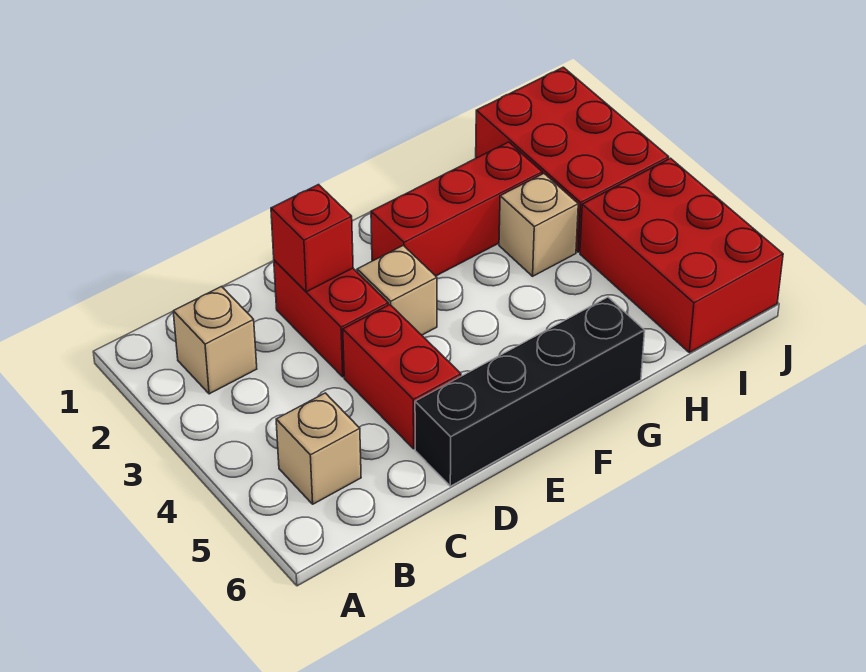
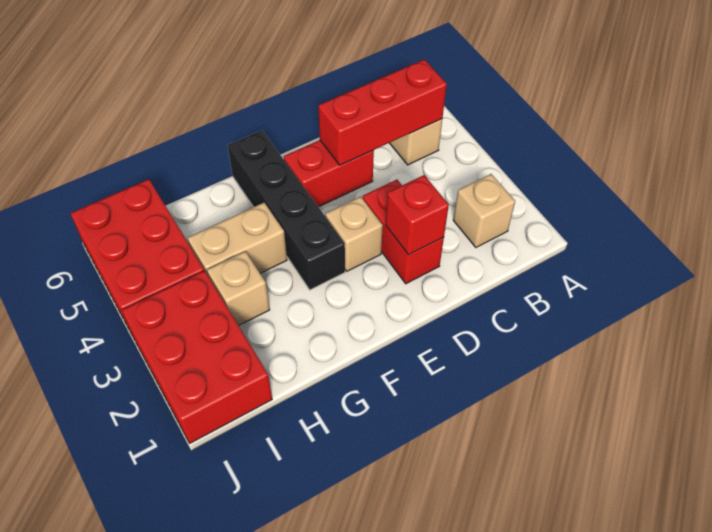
red brick D4:D5 level 1 -> red brick D5:E5 level 1
black brick D6:G6 level 1 -> black brick F3:F6 level 1
red brick F2:H2 level 1 -> red brick B5:D5 level 2
none -> tan brick G4:H4 level 1

